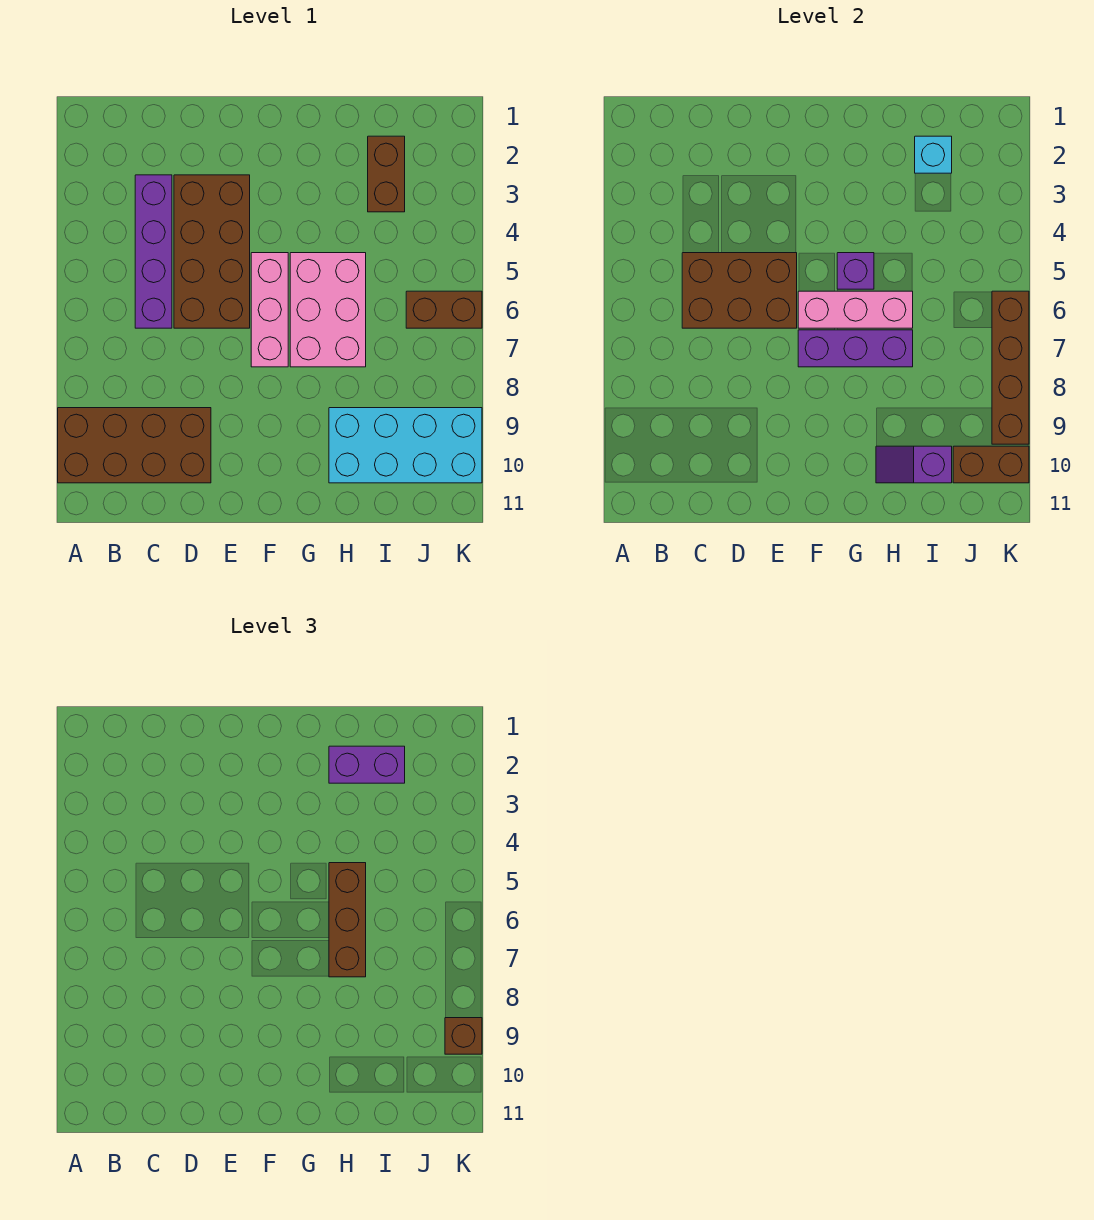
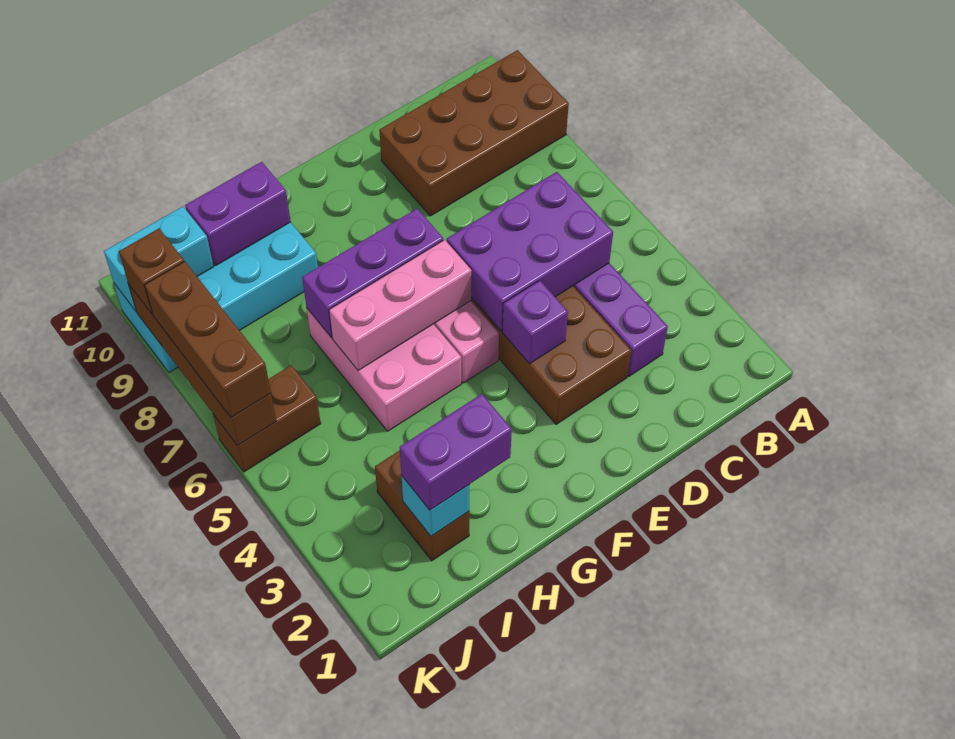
brown brick C5:E6 level 2 -> purple brick C5:E6 level 2
purple brick G5 level 2 -> purple brick E4 level 2
brown brick H5:H7 level 3 -> brown brick K6:K8 level 3
purple slope H10:I10 level 2 top I -> purple brick H10:I10 level 2
brown brick J10:K10 level 2 -> cyan brick J10:K10 level 2

